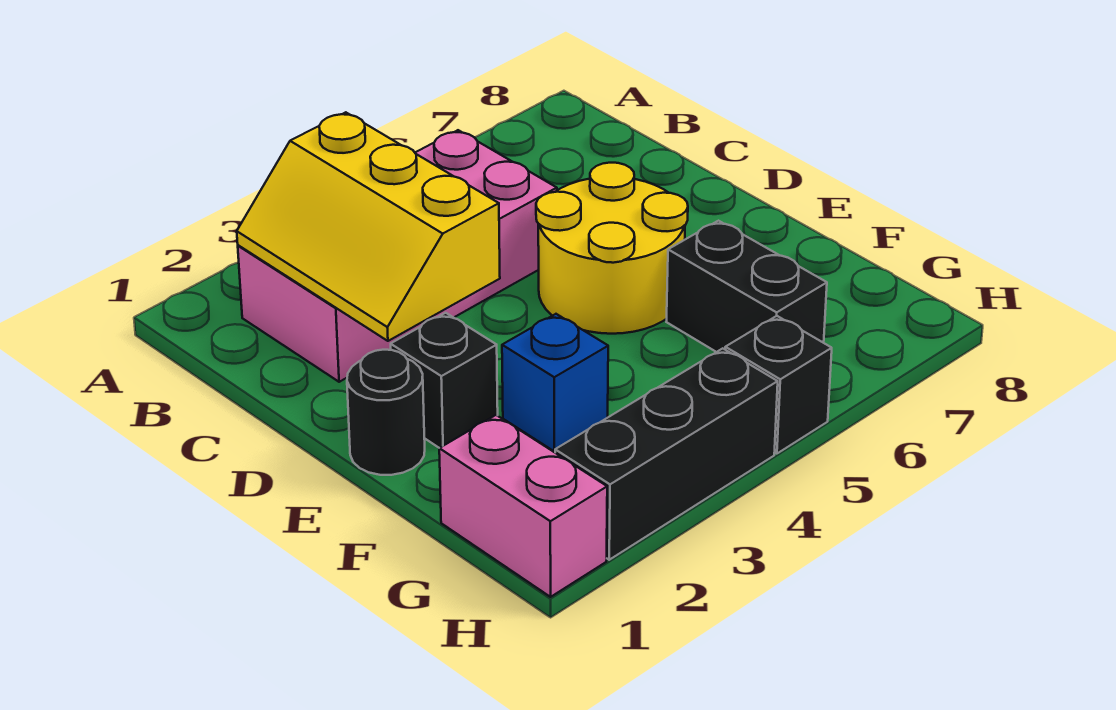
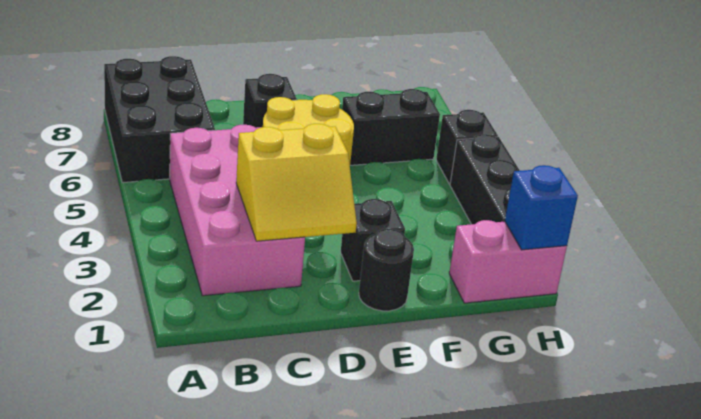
none -> black brick A6:B8 level 1
yellow slope B2:D3 level 2 top 3 -> yellow slope C2:D3 level 2 top 3
none -> black brick D7 level 1
blue brick F3 level 1 -> blue brick H1 level 2

